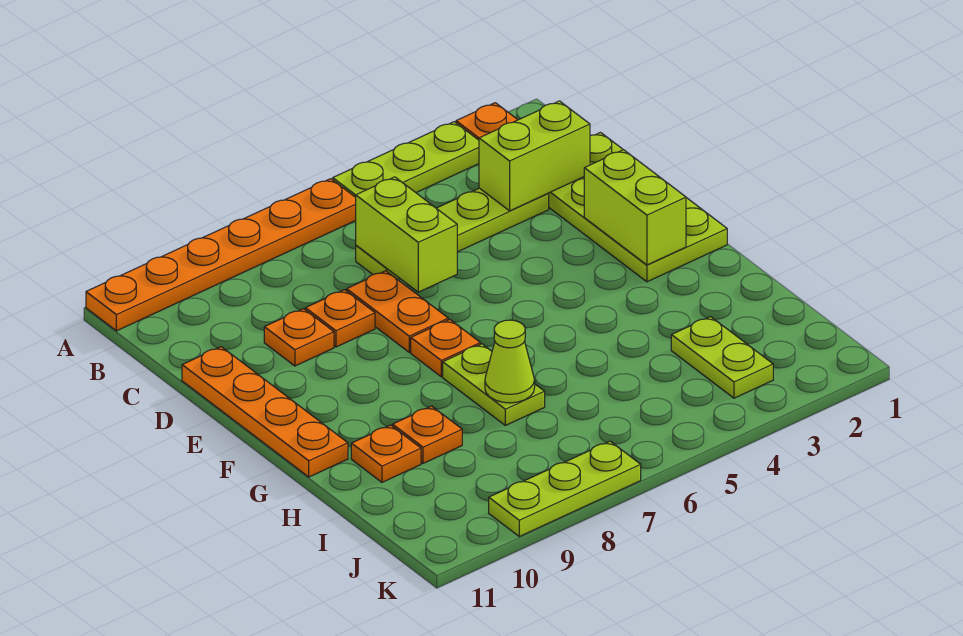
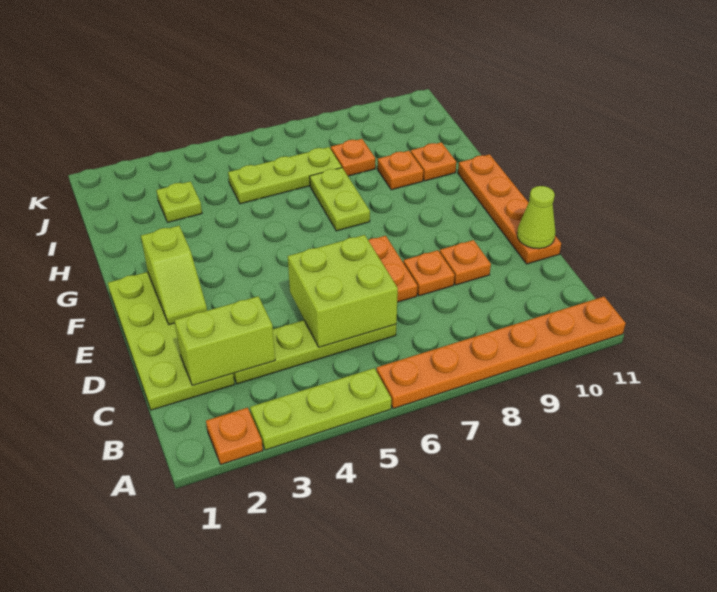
lime brick C6:D6 level 2 -> lime brick C5:D6 level 2
lime brick E2:F2 level 2 -> lime slope E2:F2 level 2 top F
orange plate F7 level 1 -> orange plate I8 level 1
lime cone H7 level 2 -> lime cone D11 level 2
lime plate I3:J3 level 1 -> lime plate I3 level 1
lime plate K7:K9 level 1 -> lime plate I5:I7 level 1

